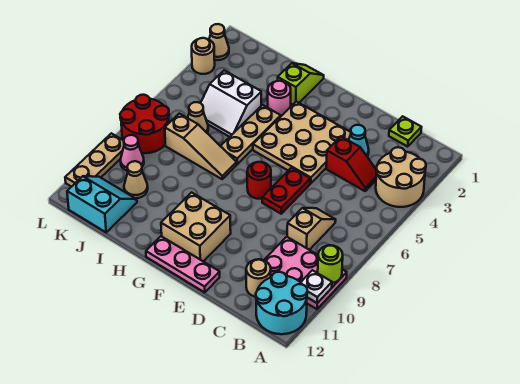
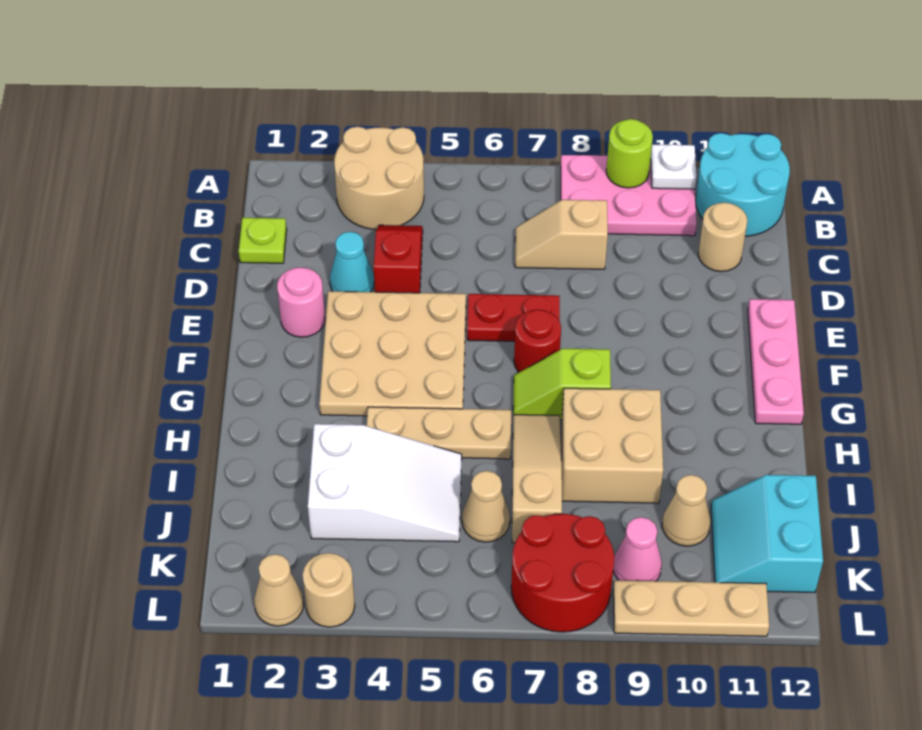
pink plate A9:C10 level 1 -> pink plate A8:B10 level 1
tan brick F10:G11 level 1 -> tan brick H8:I9 level 1
lime slope H1:H2 level 1 top 2 -> lime slope G7:G8 level 1 top 8
pink round brick H3 level 1 -> pink round brick E2 level 1
white slope I4:J5 level 1 top 4 -> white slope I3:J5 level 1 top 3

